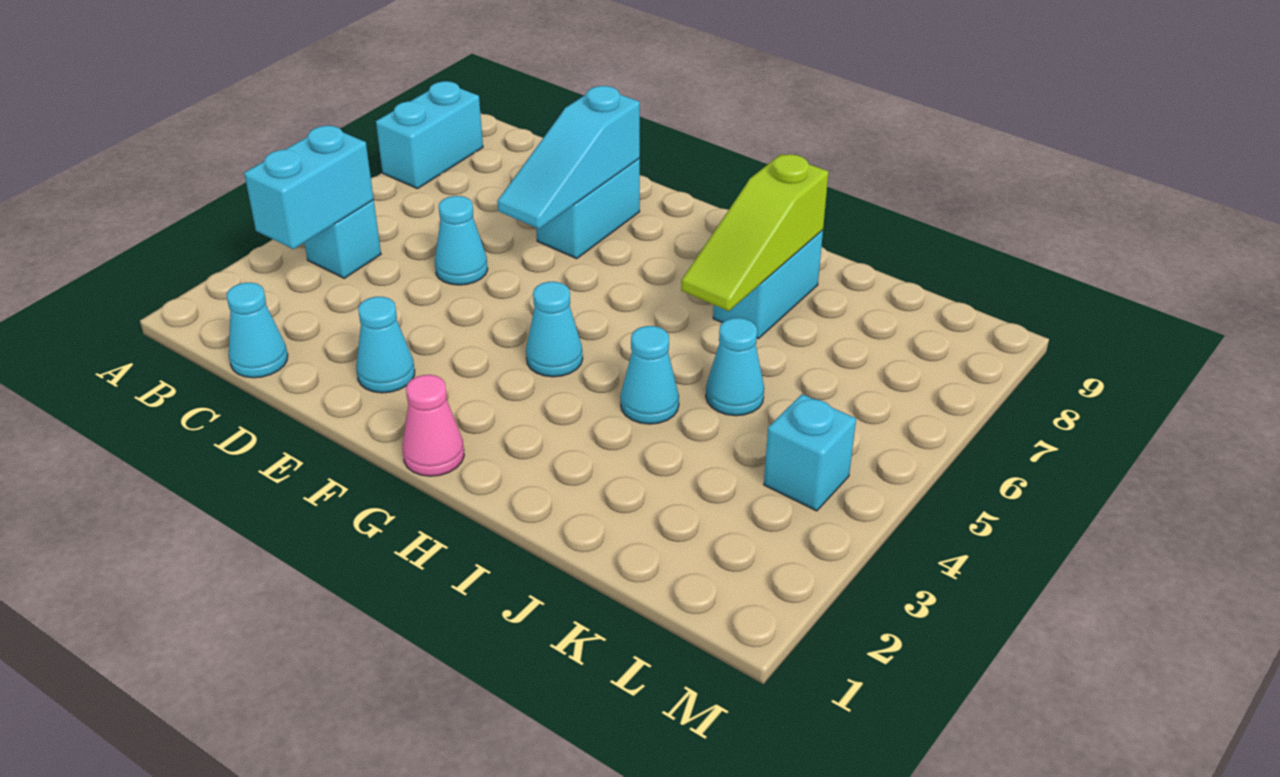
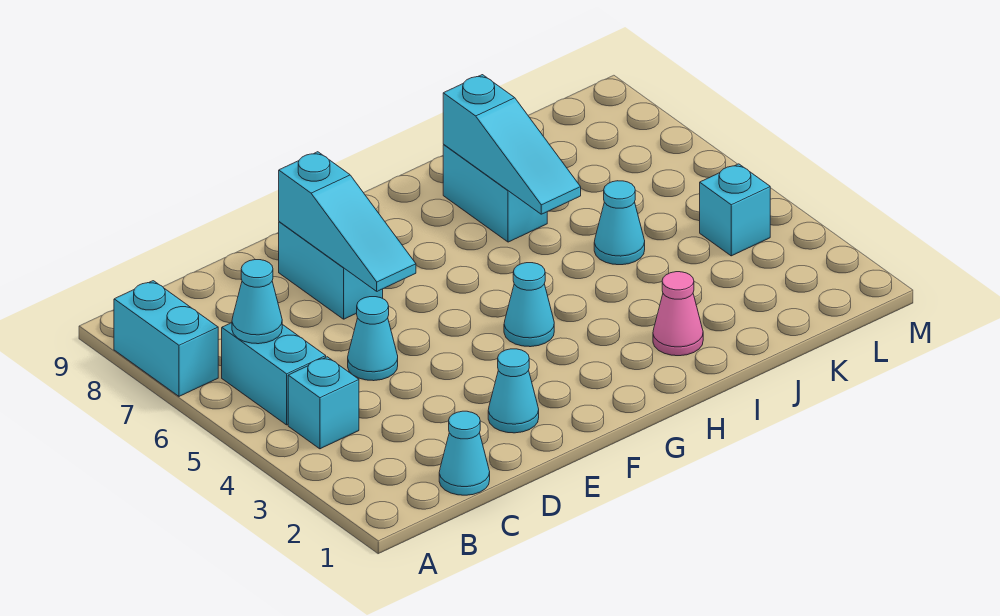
cyan brick B3:B4 level 2 -> cyan brick B5:B6 level 1
pink cone G1 level 1 -> pink cone I2 level 1
cyan cone I4 level 1 -> cyan cone B6 level 2
lime slope I6:I8 level 2 top 8 -> cyan slope I6:I8 level 2 top 8

